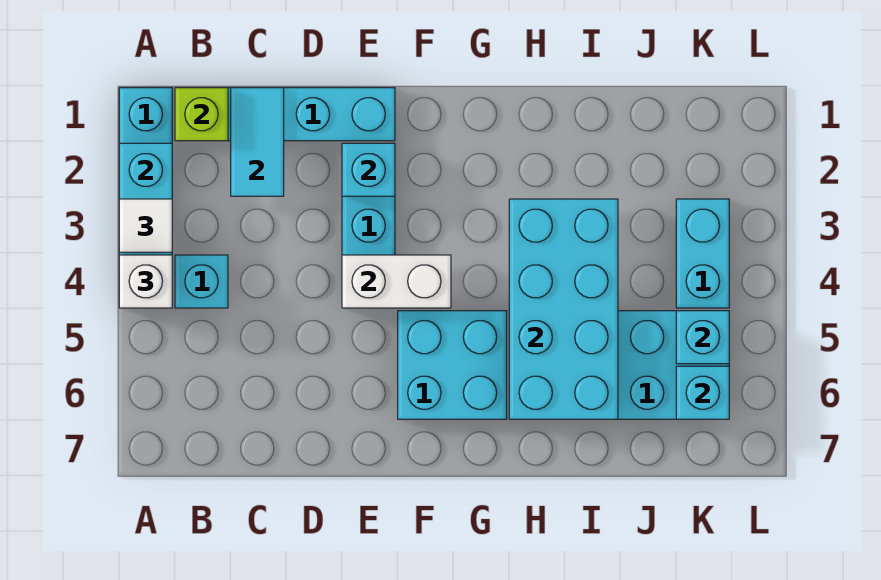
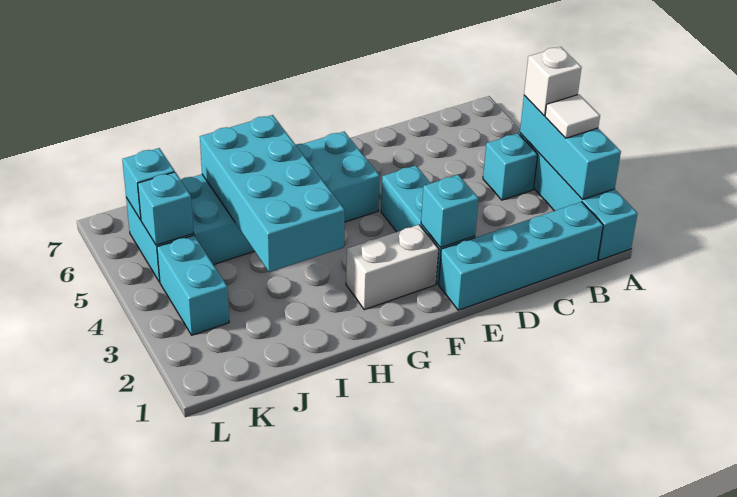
lime brick B1 level 2 -> none
cyan tile C1:C2 level 2 -> none
white brick E4:F4 level 2 -> white brick F2:G2 level 1

